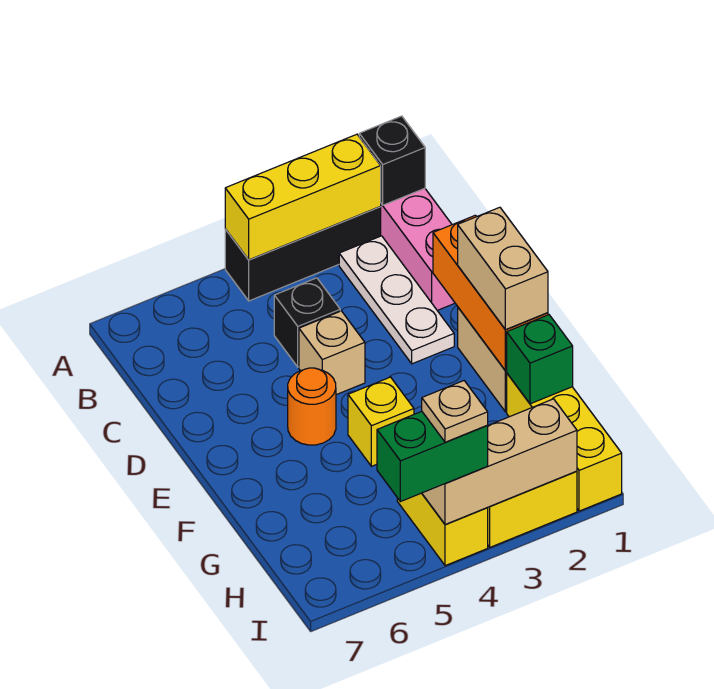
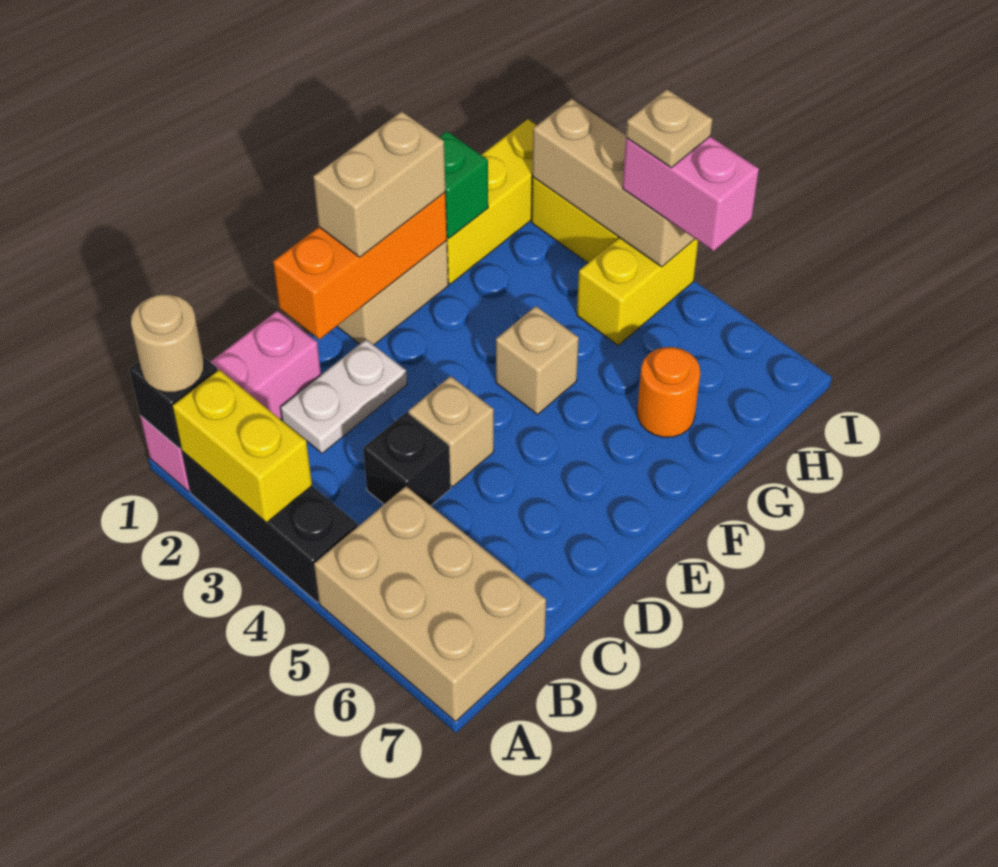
none -> tan round brick A1 level 3
yellow brick A2:A4 level 2 -> yellow brick A2:A3 level 2
none -> tan brick A5:B7 level 1
white plate B2:D2 level 1 -> white plate C2:D2 level 1
orange round brick E5 level 1 -> orange round brick G6 level 1
yellow brick F4 level 1 -> tan brick F4 level 1
green brick I4:I5 level 3 -> pink brick I4:I5 level 3

